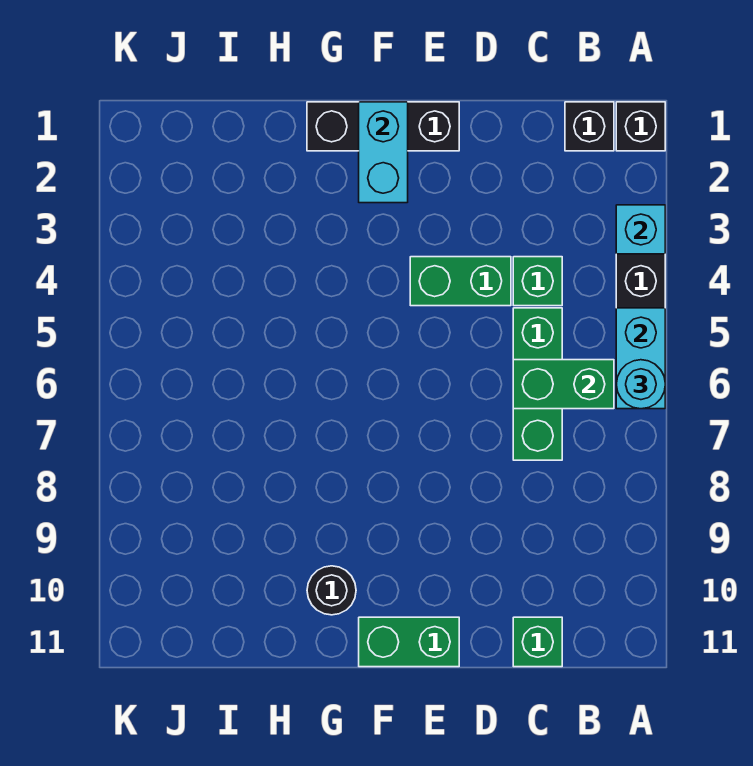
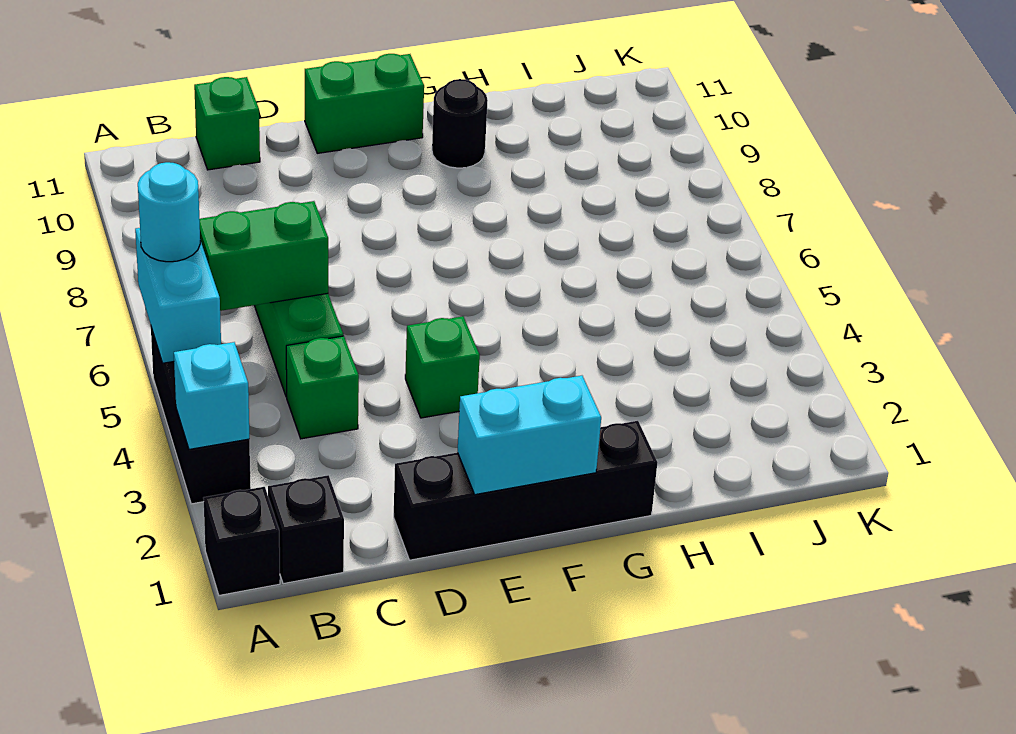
green brick D4:E4 level 1 -> green brick E4 level 1
black brick E1:G1 level 1 -> black brick D1:G1 level 1
cyan brick F1:F2 level 2 -> cyan brick E1:F1 level 2

